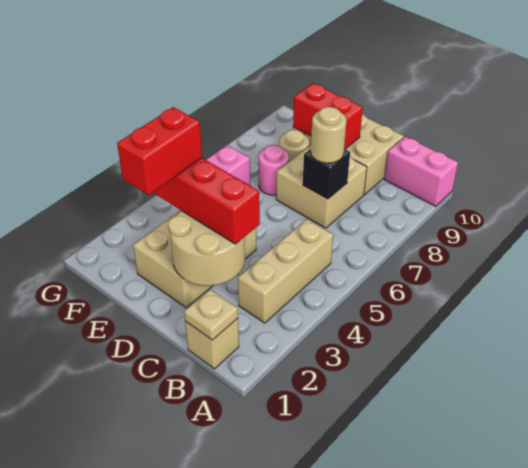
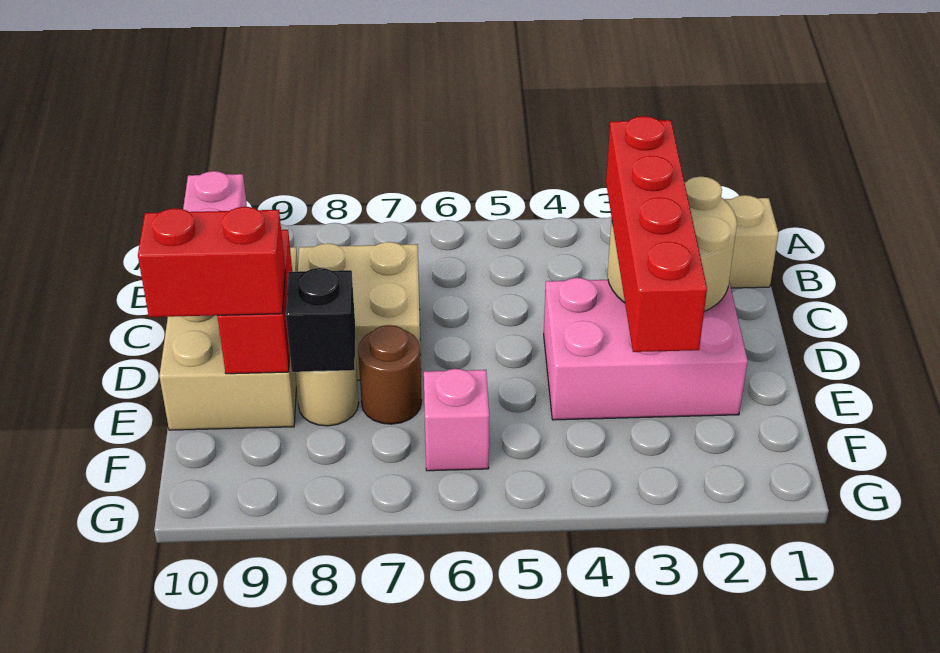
tan plate B1 level 2 -> none
tan brick B3:B5 level 1 -> none
black brick C7 level 2 -> black brick E8 level 2
tan round brick C7 level 3 -> none
tan brick D2:E4 level 1 -> pink brick D2:E4 level 1
red brick E2:E3 level 4 -> red brick E9:E10 level 3
pink round brick E7 level 1 -> brown round brick E7 level 1

